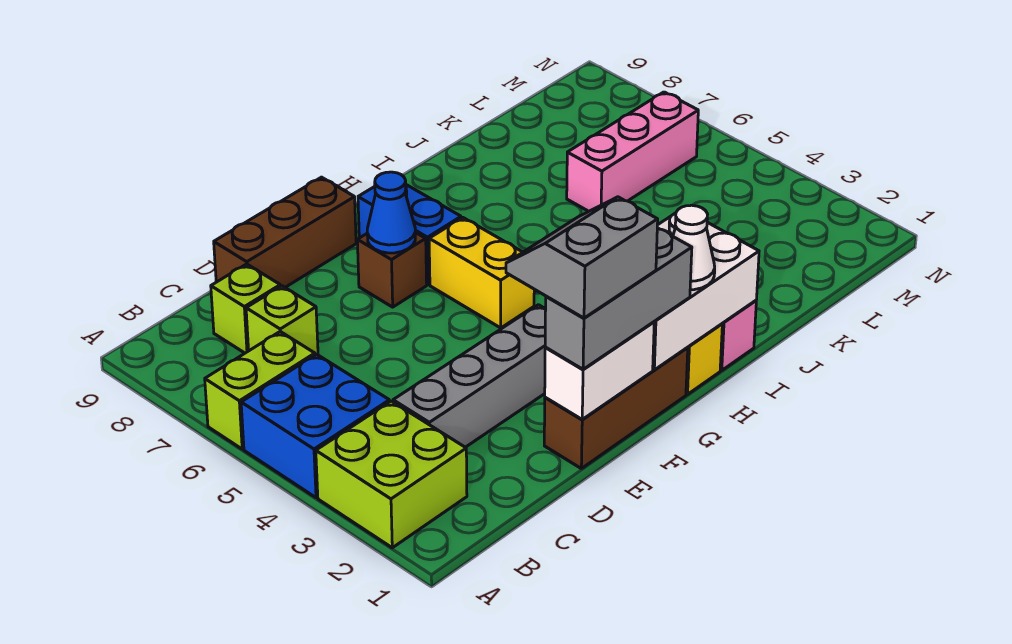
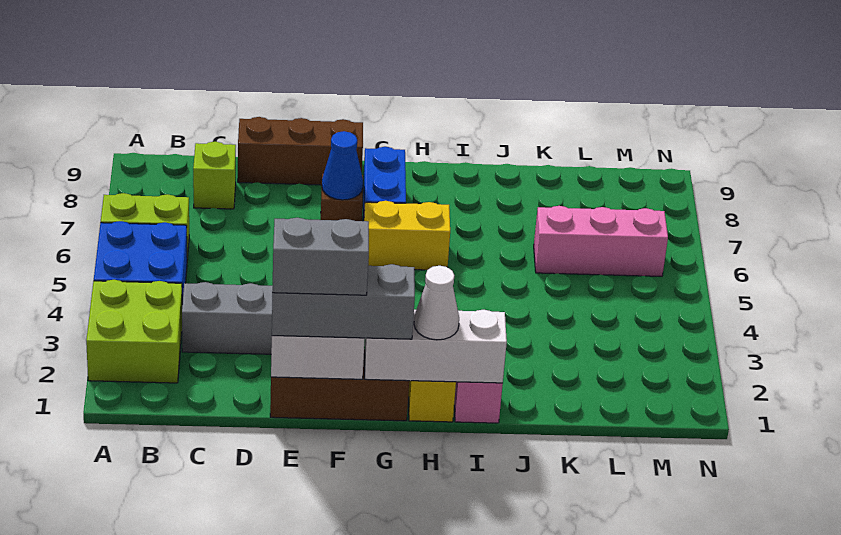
lime brick C7 level 1 -> none
white brick G1:I2 level 2 -> white brick G1:I1 level 2
yellow brick G5:G6 level 1 -> yellow brick G6:H6 level 1

